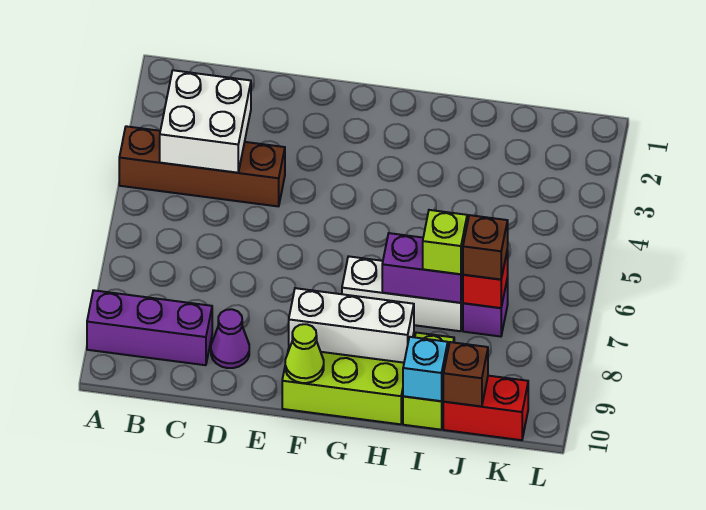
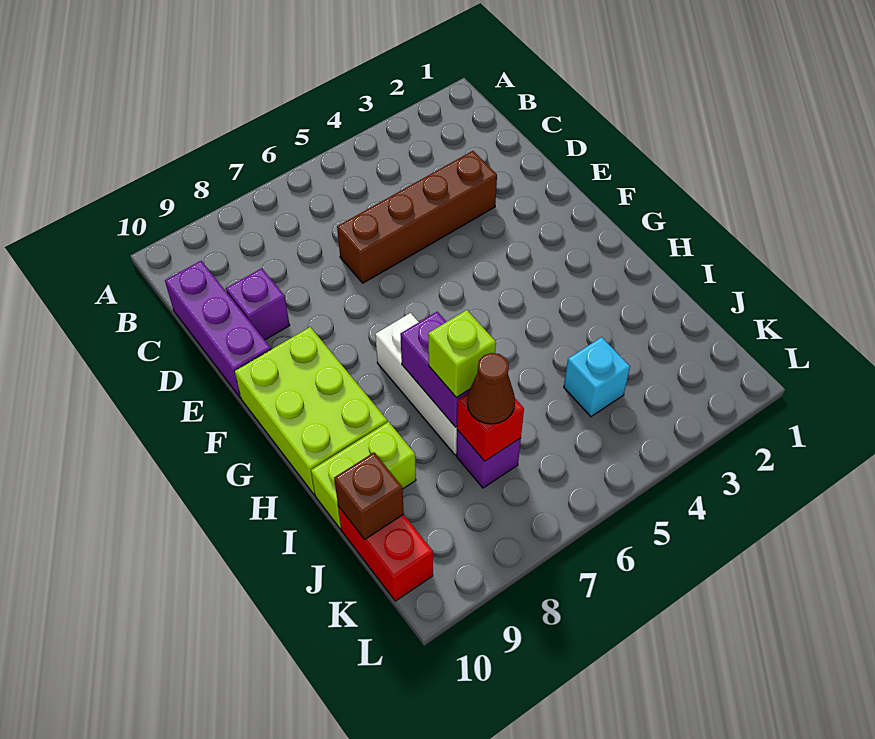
brown brick A4:D4 level 1 -> brown brick D3:D6 level 1
purple brick A9:C9 level 1 -> purple brick C10:E10 level 1
white brick B3:C4 level 2 -> none
purple cone D9 level 1 -> purple brick D9 level 1
white brick F9:H9 level 2 -> none
lime cone F10 level 2 -> none
cyan brick I10 level 2 -> cyan brick J4 level 1
brown brick J7 level 3 -> brown cone J7 level 3

